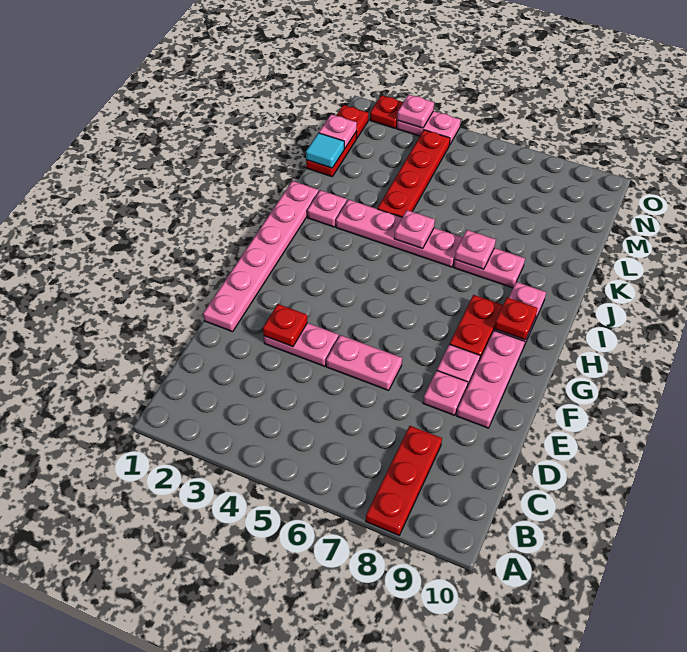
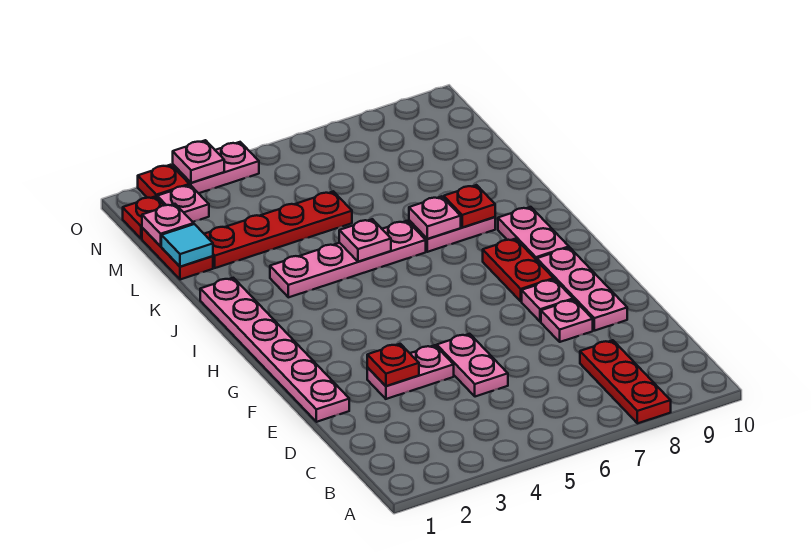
pink plate E5:E6 level 1 -> pink plate D5:E5 level 1
red plate H9 level 2 -> red plate J8 level 2
pink plate J2 level 1 -> pink plate N2 level 1
red plate K4:N4 level 1 -> red plate L2:L5 level 1

